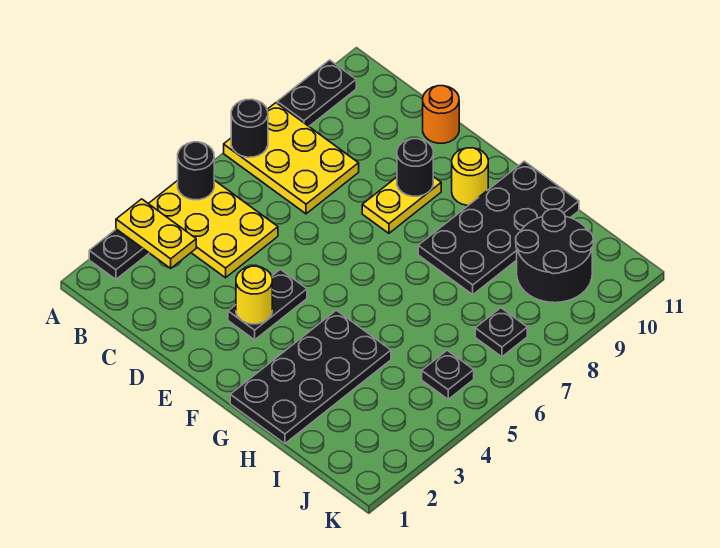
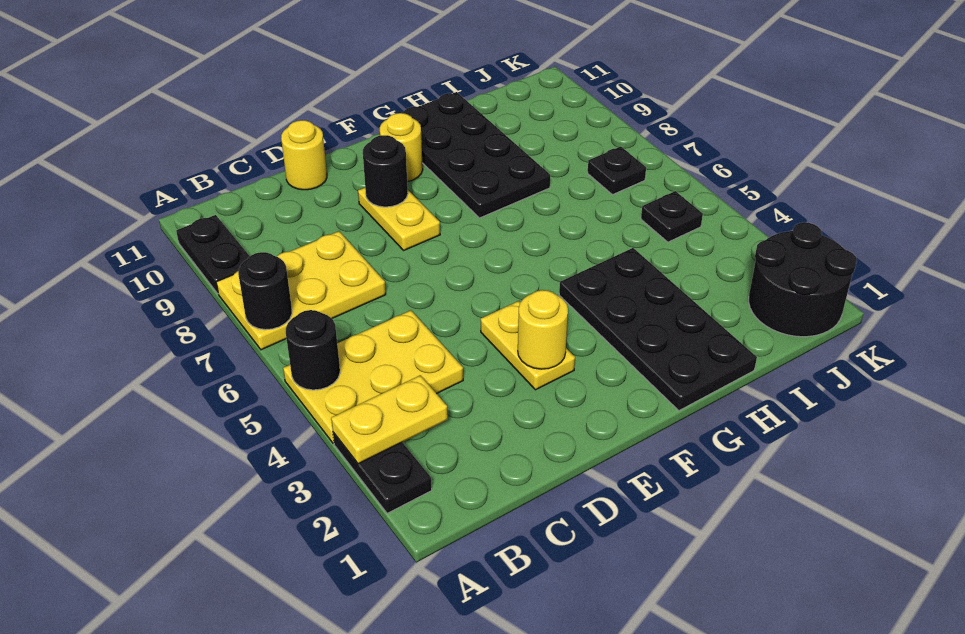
orange round brick D11 level 1 -> yellow round brick D11 level 1
black plate E3:E4 level 1 -> yellow plate E3:E4 level 1
black round brick I9:J10 level 1 -> black round brick J1:K2 level 1

